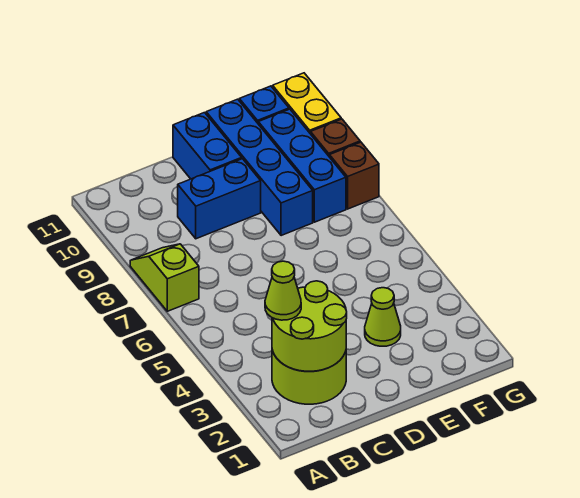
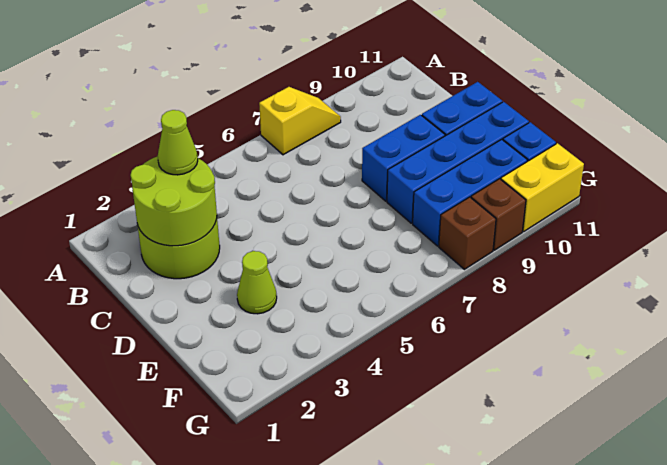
lime slope A7:A8 level 1 top 7 -> yellow slope A7:A8 level 1 top 7
blue brick C9:D9 level 1 -> blue brick D8:D9 level 1

